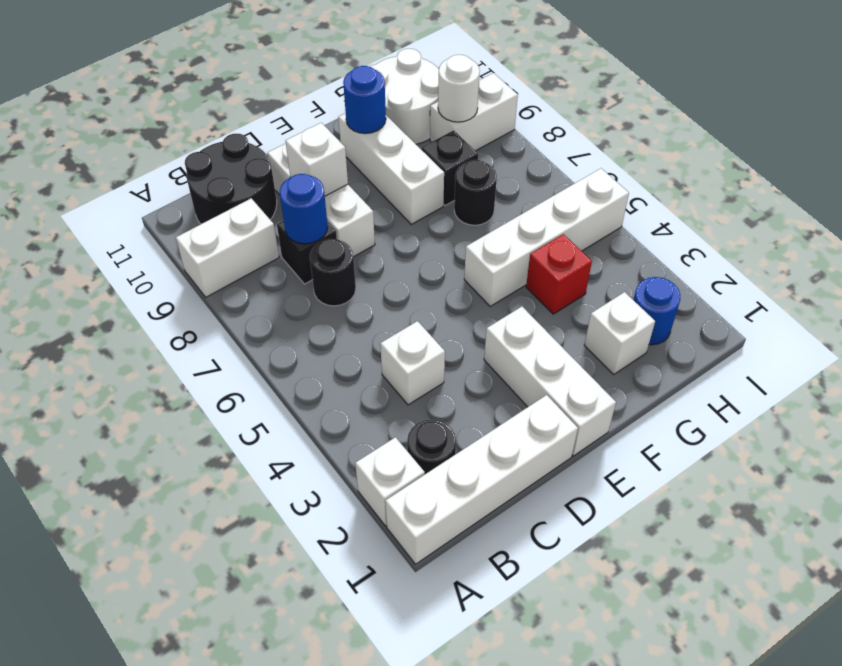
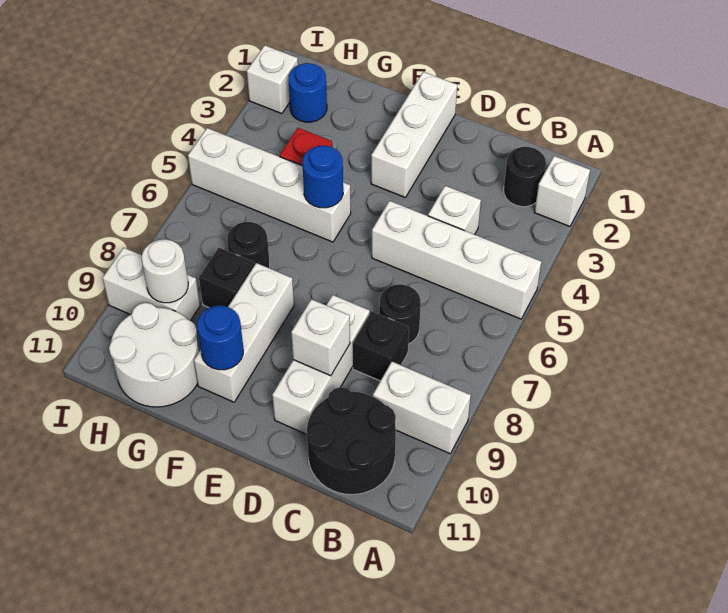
white brick A1:D1 level 1 -> white brick A5:D5 level 1
blue round brick C8 level 2 -> blue round brick F5 level 2
white brick G2 level 1 -> white brick I2 level 1

